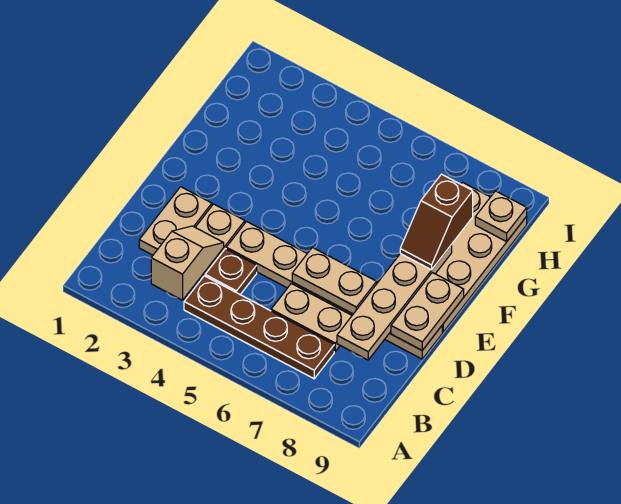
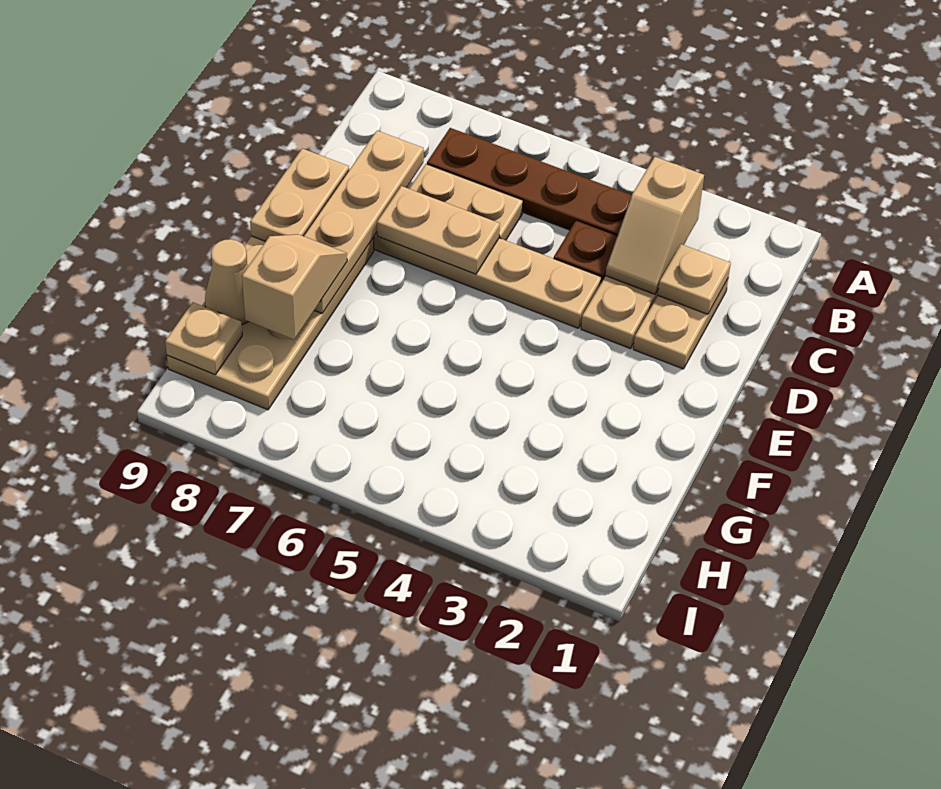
none -> tan plate C2 level 2
brown slope F8:G8 level 3 top G -> tan slope F8:G8 level 3 top G
none -> tan cone G9 level 2

